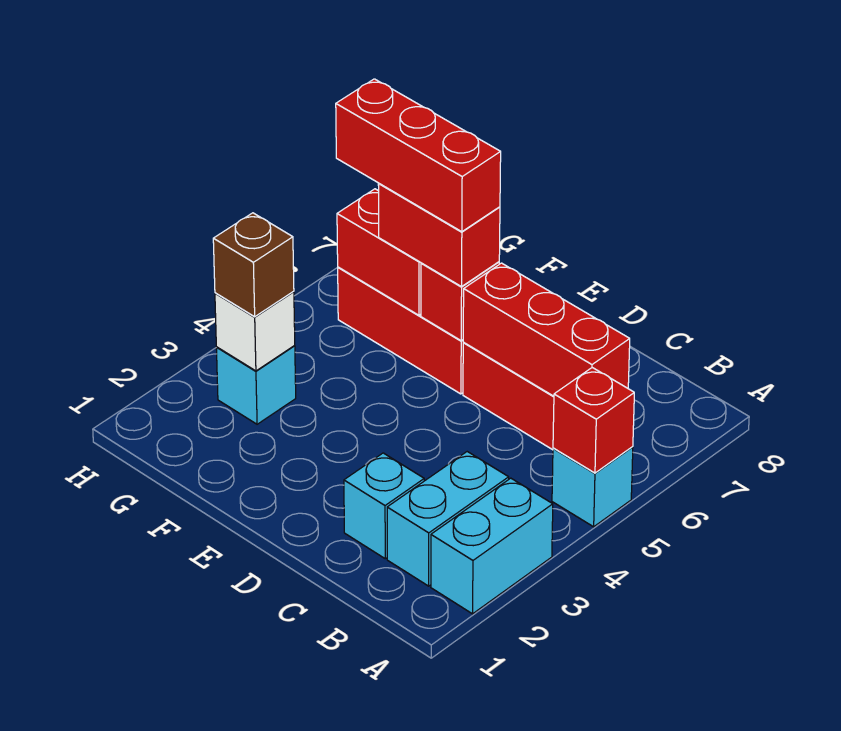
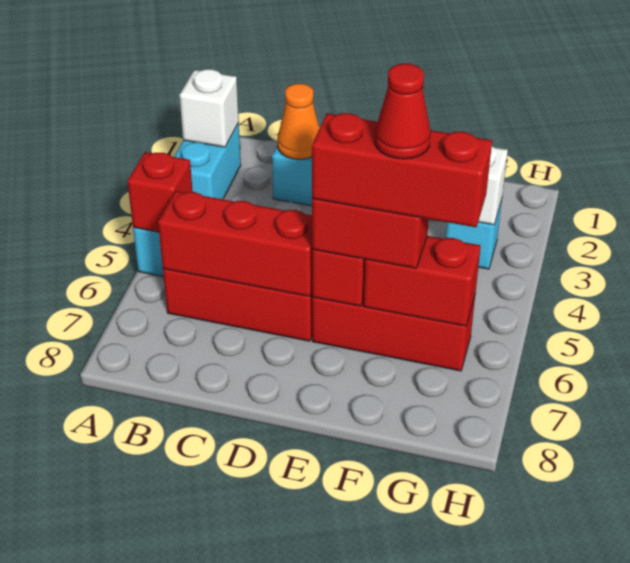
none -> white brick A2 level 2
cyan brick B2:B3 level 1 -> none
none -> orange cone C2 level 2
none -> red cone F6 level 5
brown brick G3 level 3 -> none

